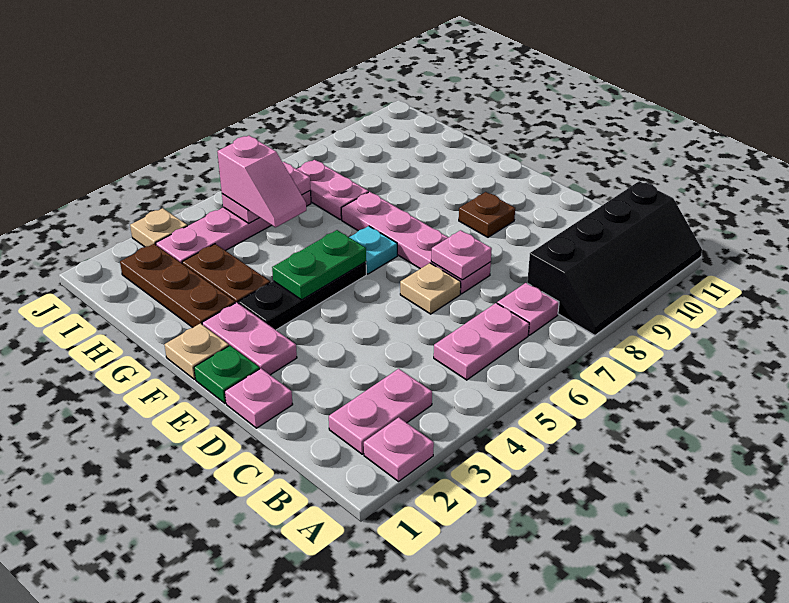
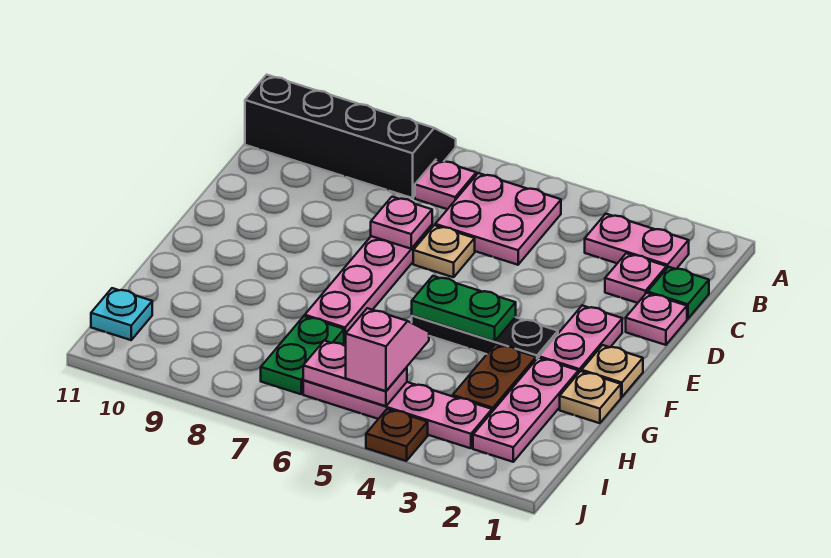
pink plate A2 level 1 -> pink plate C2 level 1
pink plate B5:B6 level 1 -> pink plate B5:C6 level 1
green plate E1 level 1 -> green plate C1 level 1
brown plate E9 level 1 -> brown plate J4 level 1
cyan plate F6 level 1 -> cyan plate I11 level 1
brown plate G2:I2 level 1 -> pink plate G2:I2 level 1
pink plate H7:I7 level 1 -> green plate H7:I7 level 1
tan plate J3 level 1 -> tan plate G1 level 1

